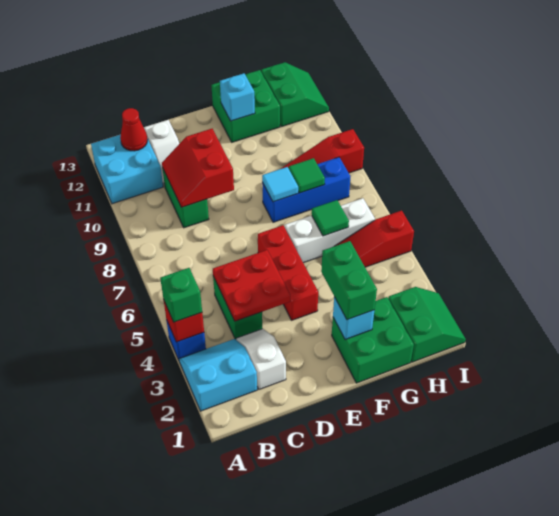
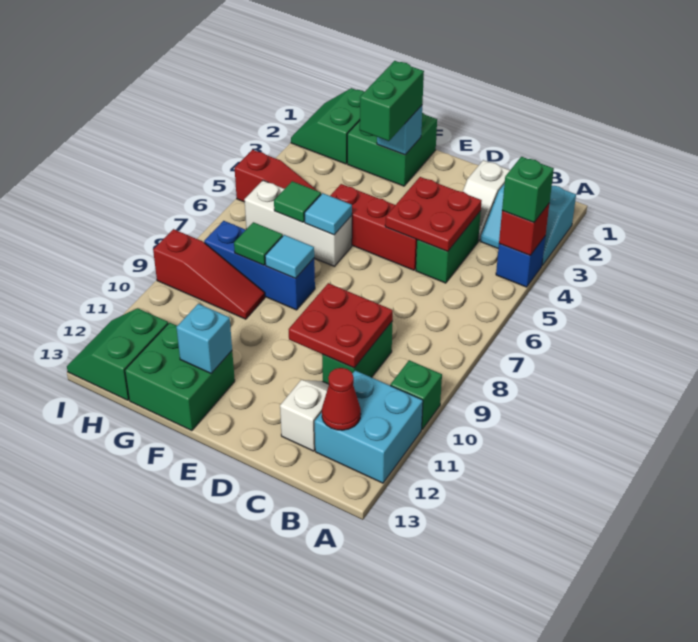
none -> green brick A10 level 1
red slope C9:D10 level 2 top D -> red plate C9:D10 level 2
red brick E4:E6 level 1 -> red brick D5:F5 level 1
none -> cyan tile F6 level 2

